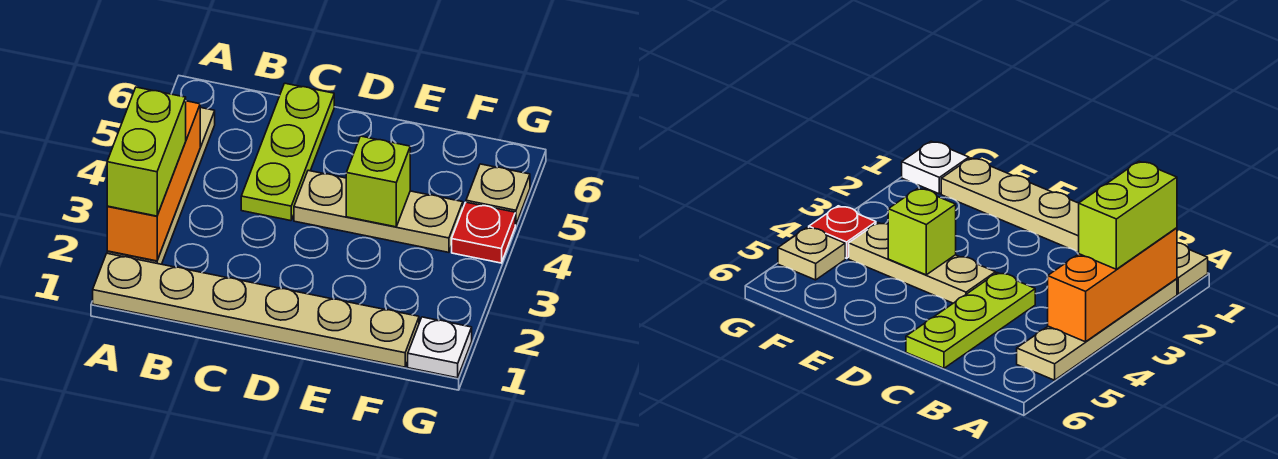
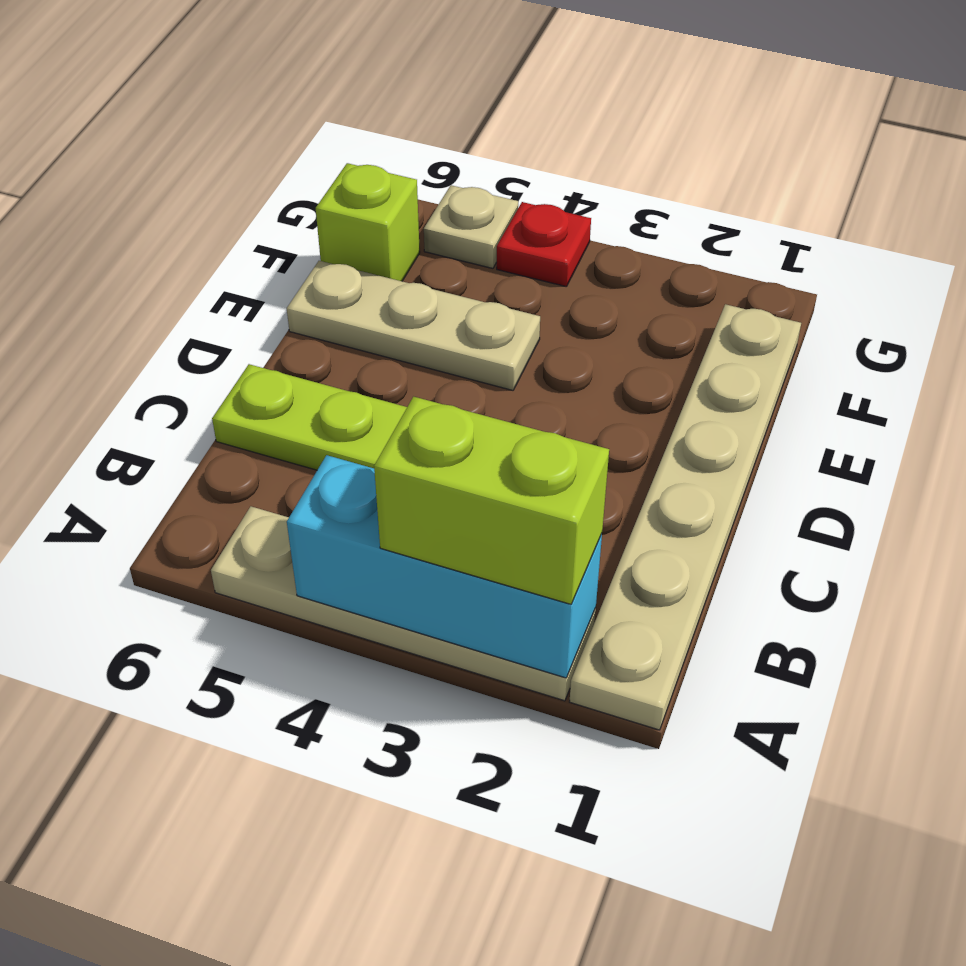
orange brick A2:A4 level 2 -> cyan brick A2:A4 level 2
tan plate D4:F4 level 1 -> tan plate E4:E6 level 1
lime brick E4 level 2 -> lime brick F6 level 1
white plate G1 level 1 -> none

